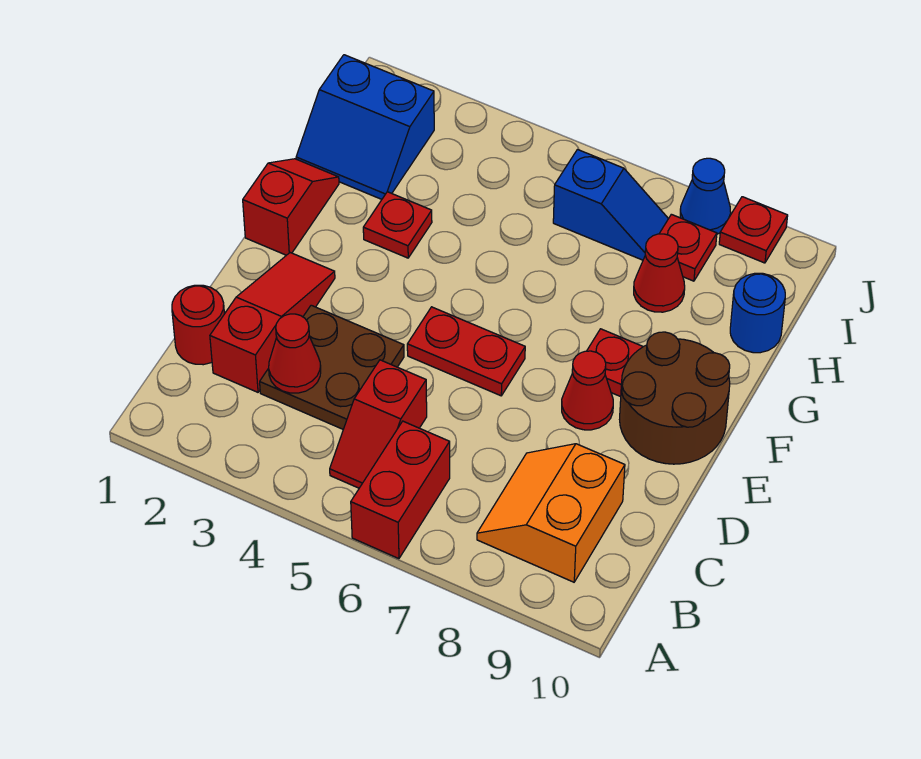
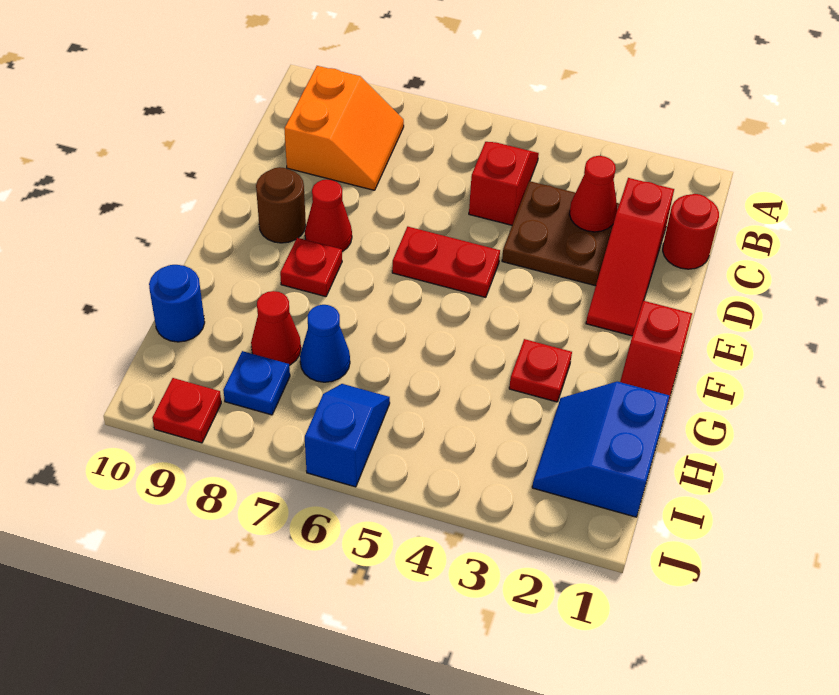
red brick A6:B6 level 1 -> none
brown round brick E9:F10 level 1 -> brown round brick E9 level 1
blue slope H1:I2 level 1 top I -> blue slope H1:I2 level 1 top 1
blue slope I6:I7 level 1 top 6 -> blue slope I6:J6 level 1 top J
red plate I8 level 1 -> blue plate I8 level 1
blue cone J8 level 1 -> blue cone H7 level 1

